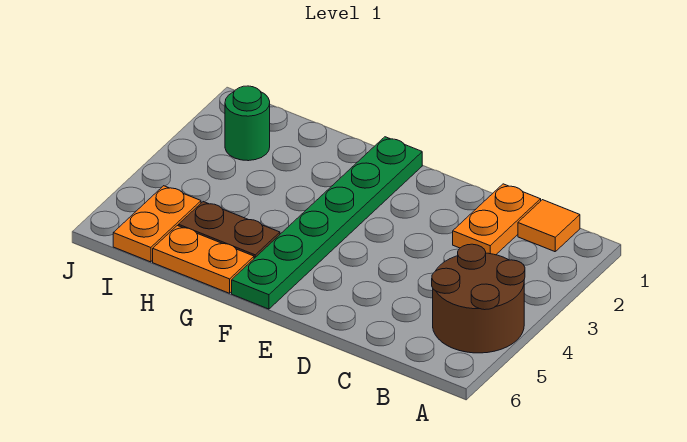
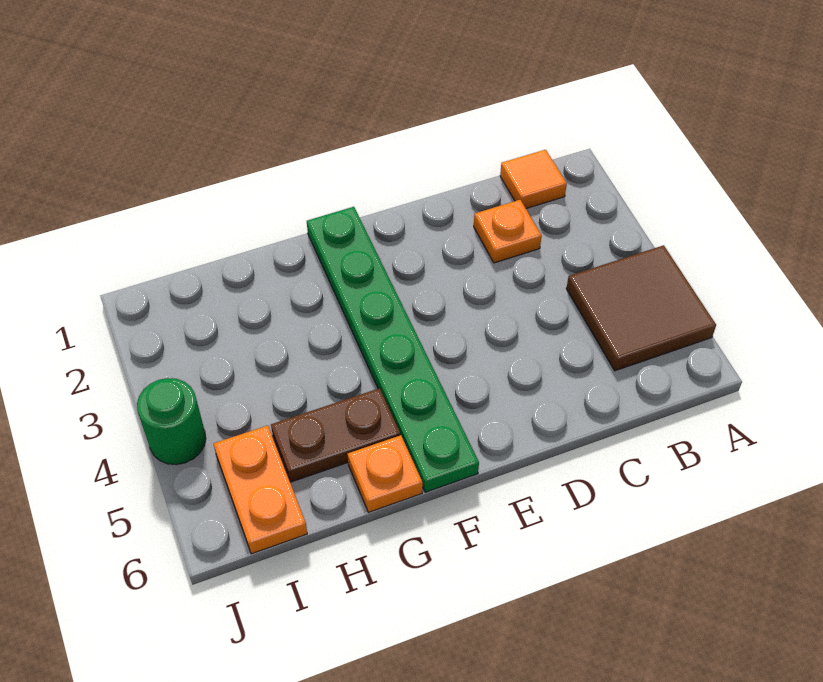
brown round brick A4:B5 level 1 -> brown tile A4:B5 level 1
orange plate C1:C2 level 1 -> orange plate C2 level 1
orange plate G6:H6 level 1 -> orange plate G6 level 1
green round brick I2 level 1 -> green round brick J4 level 1

